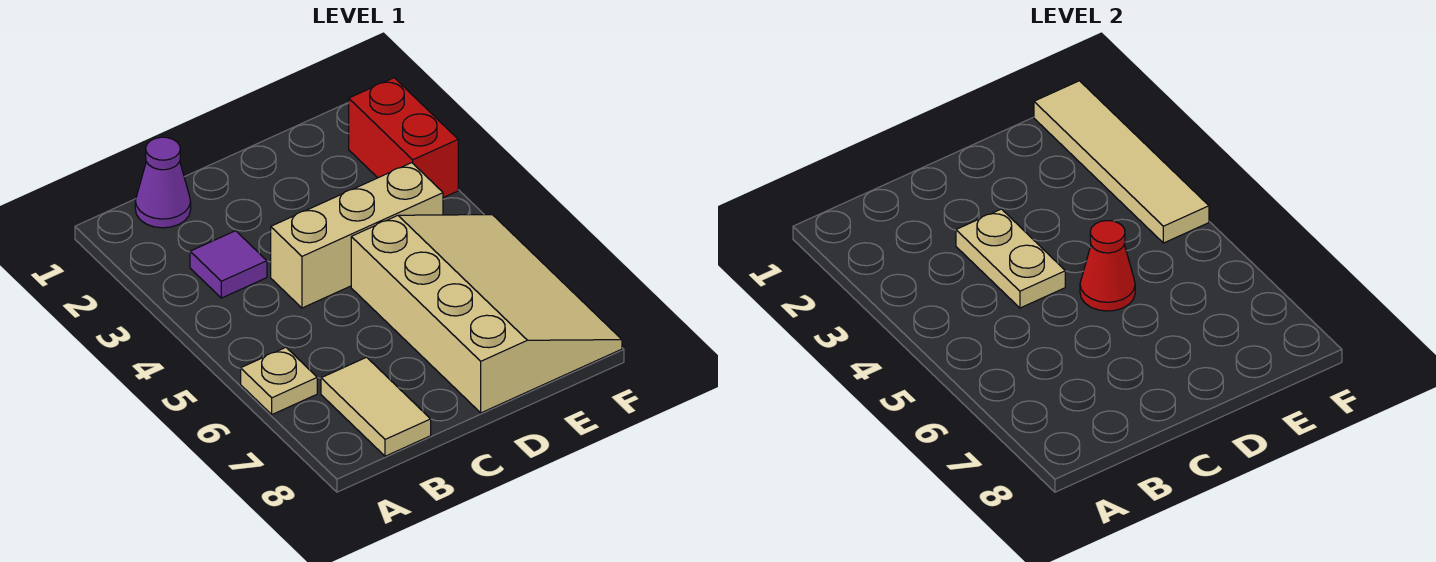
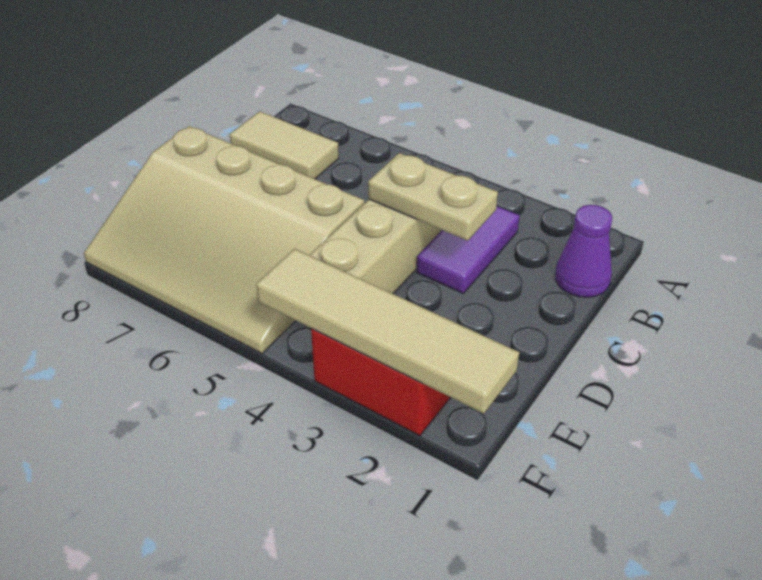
tan plate A6 level 1 -> none
purple tile B3 level 1 -> purple tile B3:C3 level 1
red cone D5 level 2 -> none

